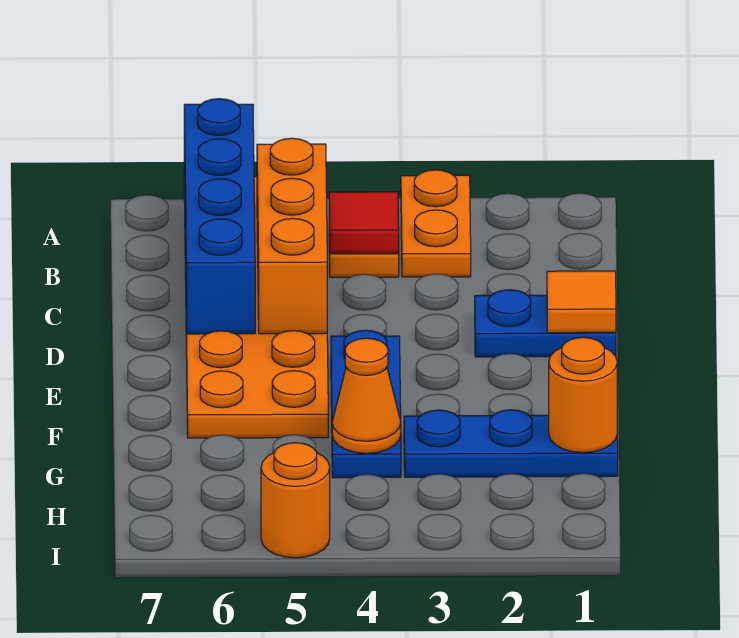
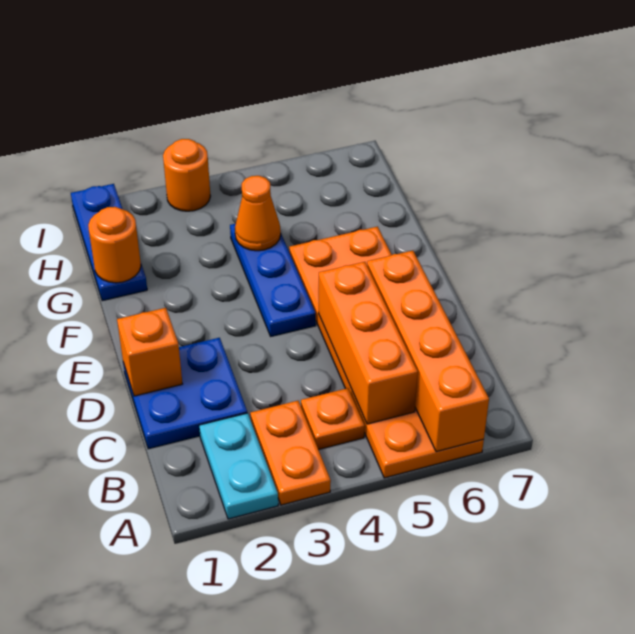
none -> cyan plate A2:B2 level 1
blue brick A6:D6 level 2 -> orange brick A6:D6 level 2
red tile B4 level 2 -> none
blue plate D1:D2 level 1 -> blue plate C1:D2 level 1
orange tile D1 level 2 -> orange brick D1 level 2
blue plate G1:G3 level 1 -> blue plate G1:I1 level 1
orange round brick I5 level 1 -> orange round brick I3 level 1

